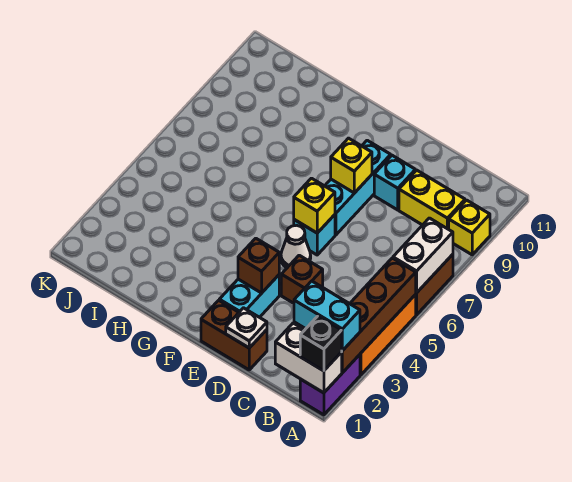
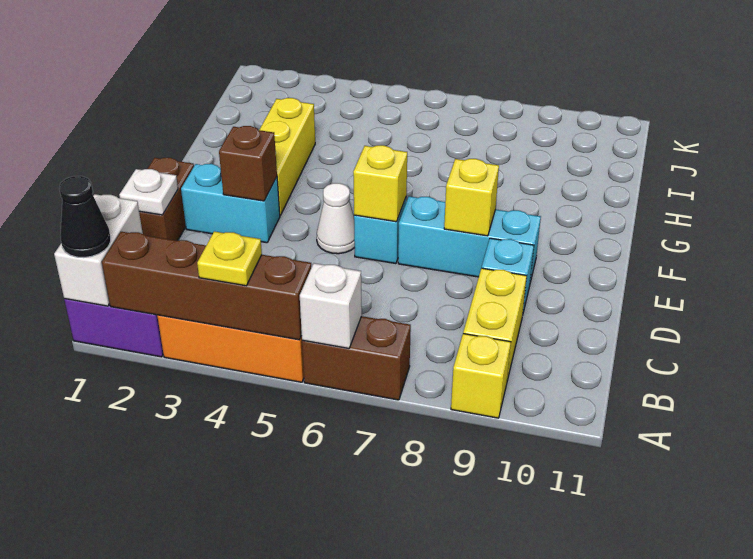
black brick A1 level 3 -> black cone A1 level 3
cyan brick A2:B2 level 3 -> none
none -> yellow plate A4 level 3
white brick A6:A7 level 2 -> white brick A6 level 2
brown brick D4 level 1 -> none
none -> yellow brick F3:H3 level 1

